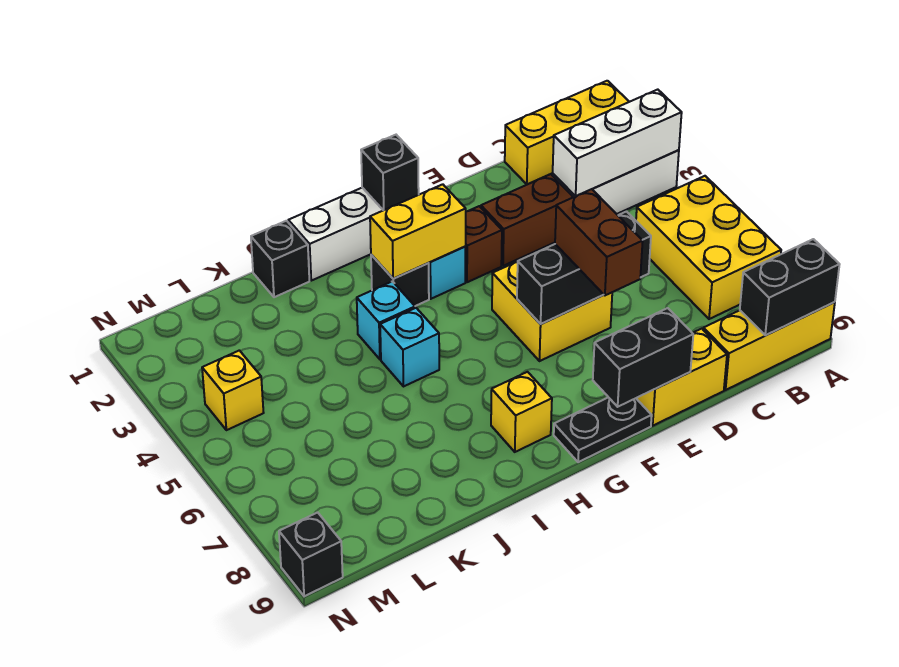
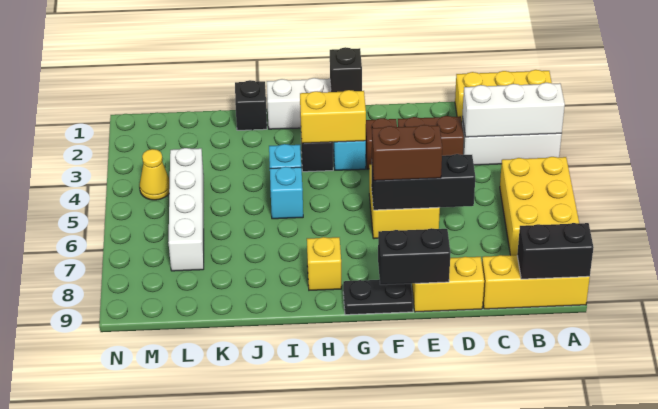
brown brick E6:E7 level 3 -> brown brick E6:F6 level 3
none -> white brick L4:L7 level 1
yellow brick M4 level 1 -> yellow cone M4 level 1
black brick N9 level 1 -> none

